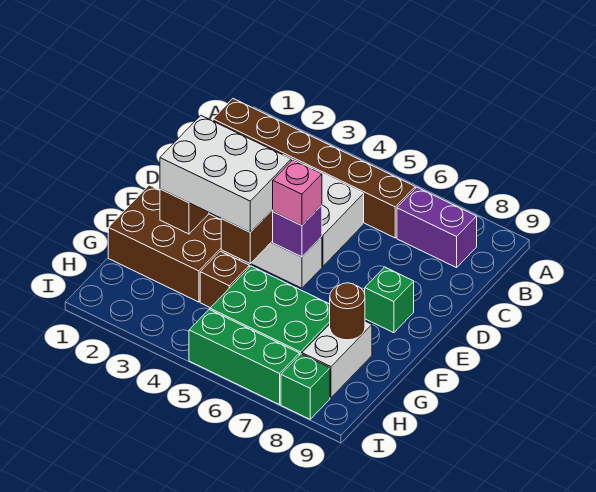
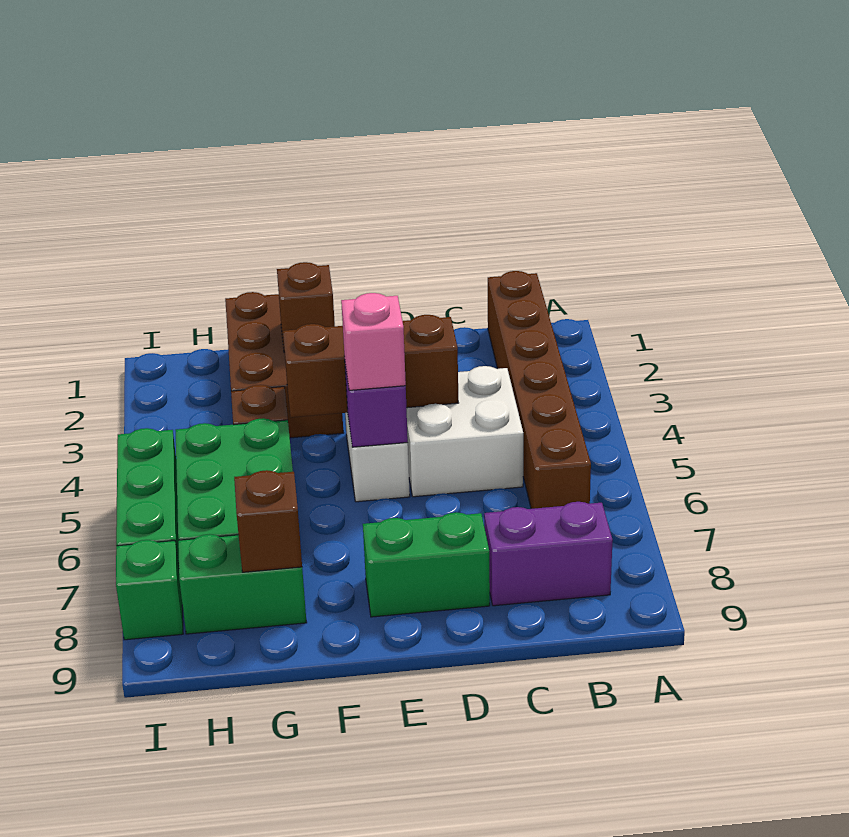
purple brick B7:B8 level 1 -> purple brick B8:C8 level 1
white brick E2:F4 level 3 -> none
green brick E8 level 1 -> green brick D8:E8 level 1
white brick G8:H8 level 1 -> green brick G8:H8 level 1
brown round brick G8 level 2 -> brown brick G8 level 2

